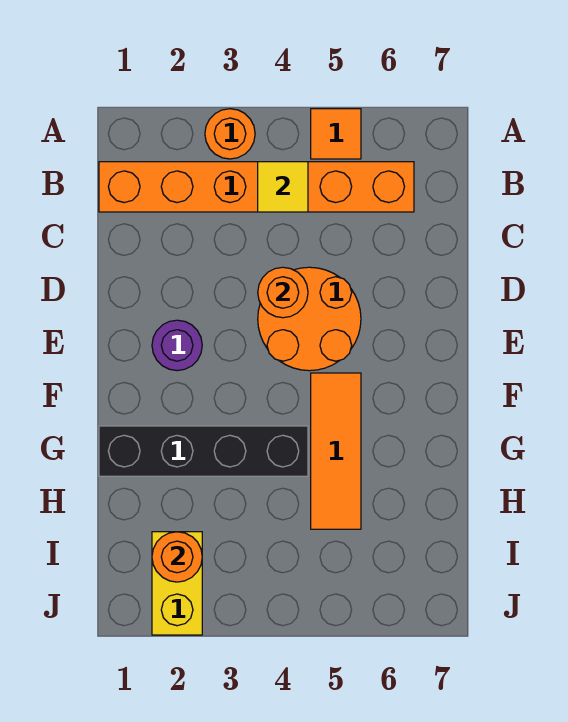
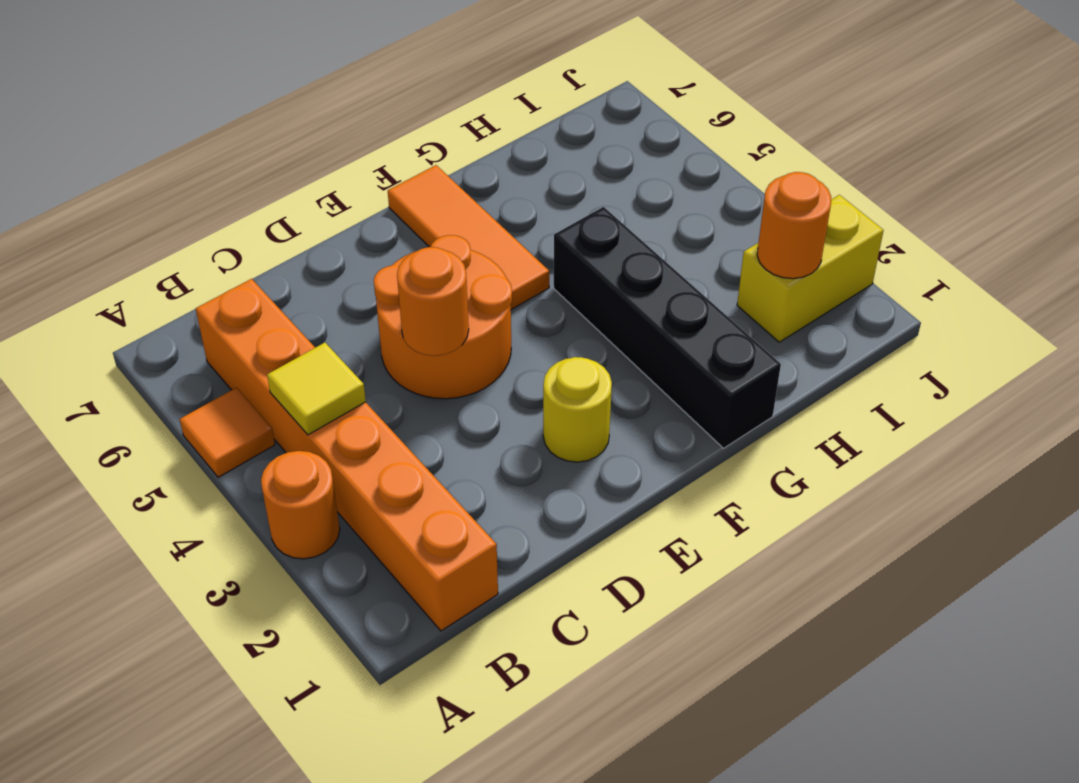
purple round brick E2 level 1 -> yellow round brick E2 level 1
orange tile F5:H5 level 1 -> orange tile F5:F7 level 1

